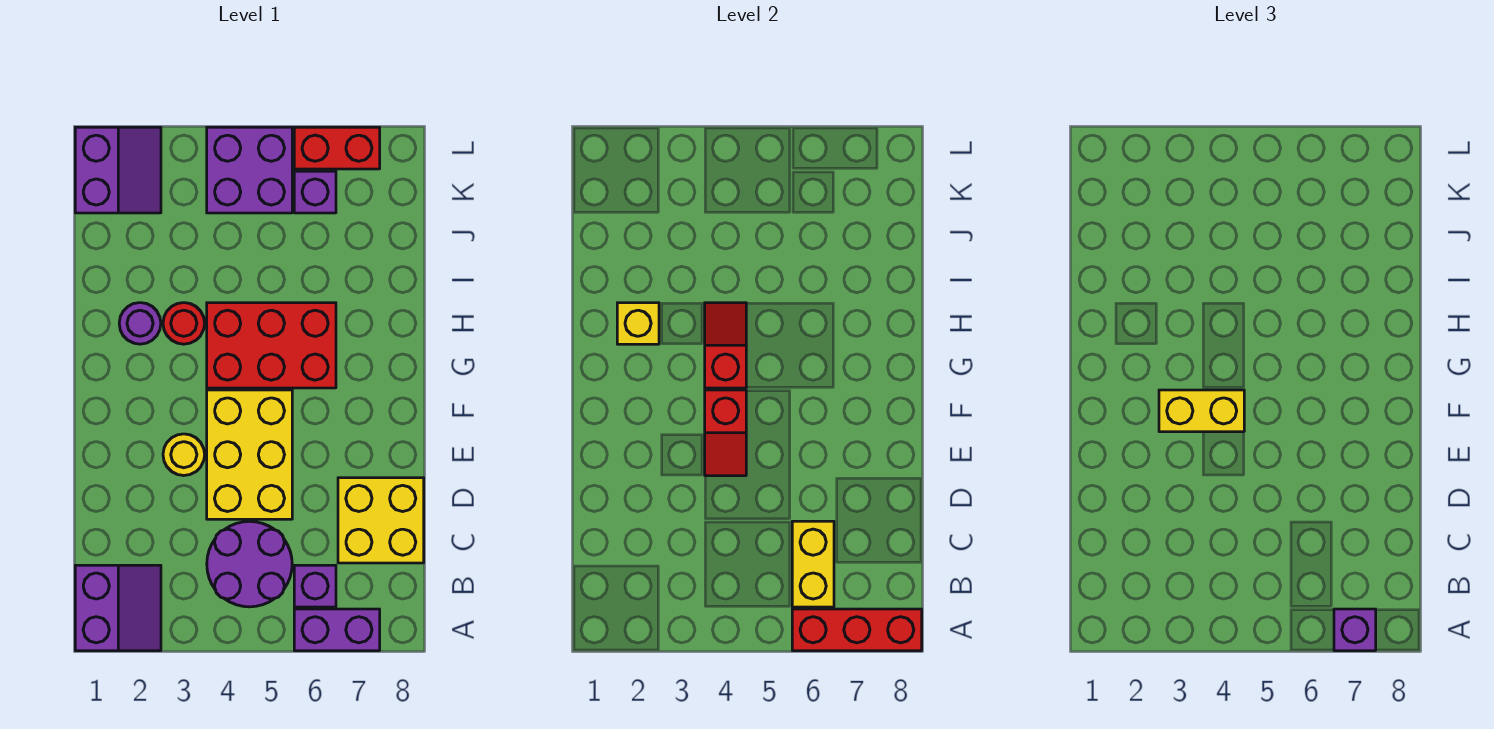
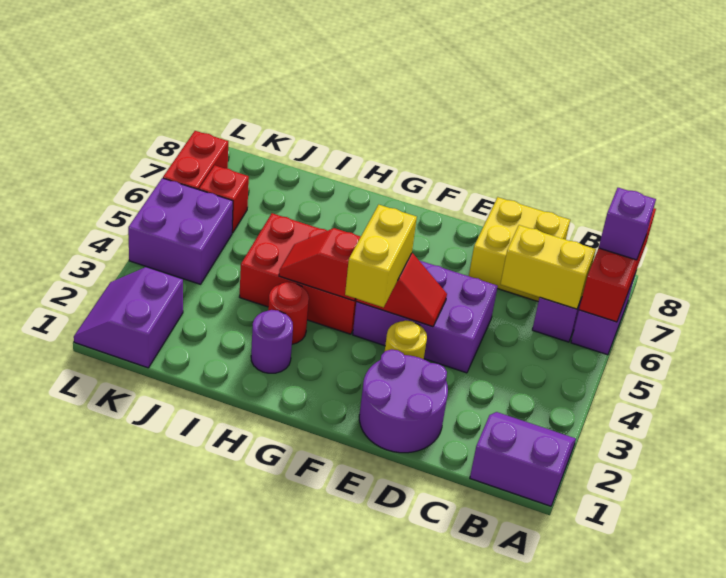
purple round brick B4:C5 level 1 -> purple round brick D1:E2 level 1
yellow brick D4:F5 level 1 -> purple brick D4:F5 level 1
red brick G4:H6 level 1 -> red brick G4:I5 level 1
yellow brick H2 level 2 -> none
purple slope K1:L2 level 1 top 1 -> purple slope K1:L2 level 1 top K
purple brick K6 level 1 -> red brick K6 level 1

